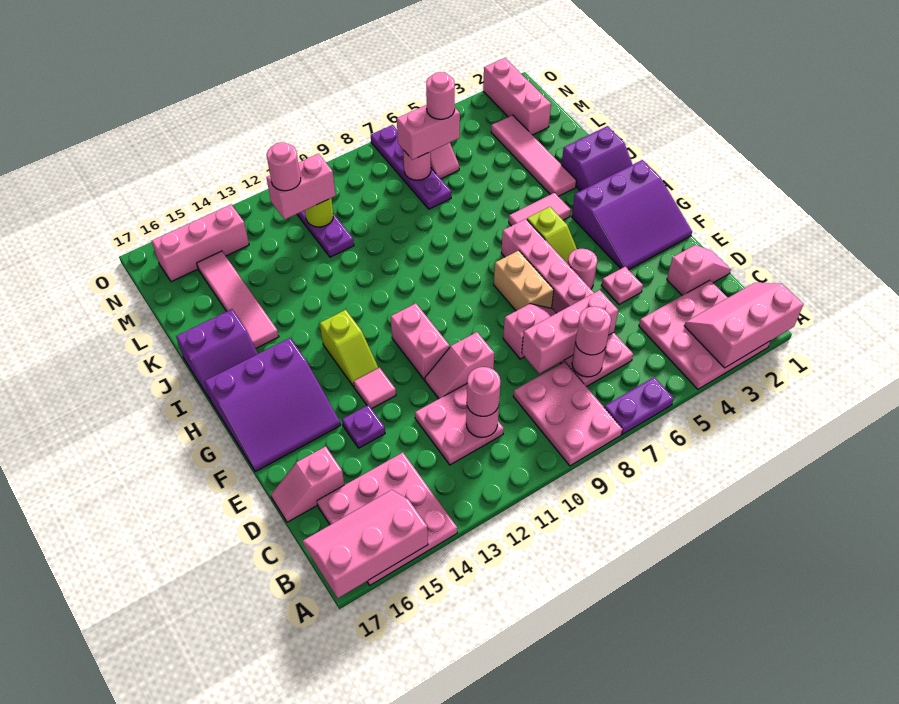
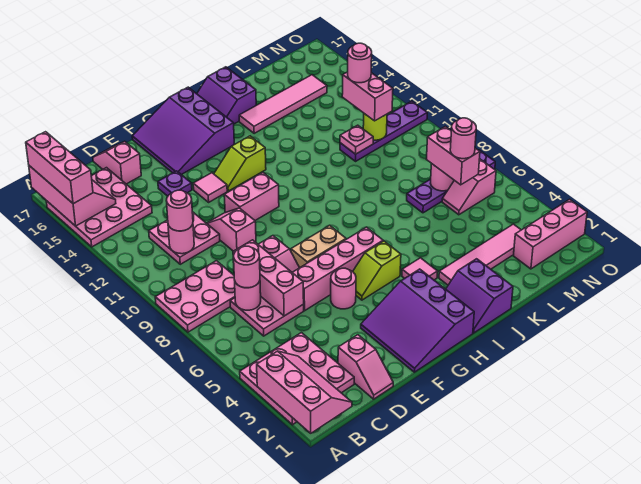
purple plate A6:A7 level 1 -> none
pink plate E4 level 1 -> pink plate L11 level 2
pink tile I4:I5 level 1 -> pink tile I4 level 1
pink brick N14:N16 level 1 -> pink brick A15:A17 level 3

